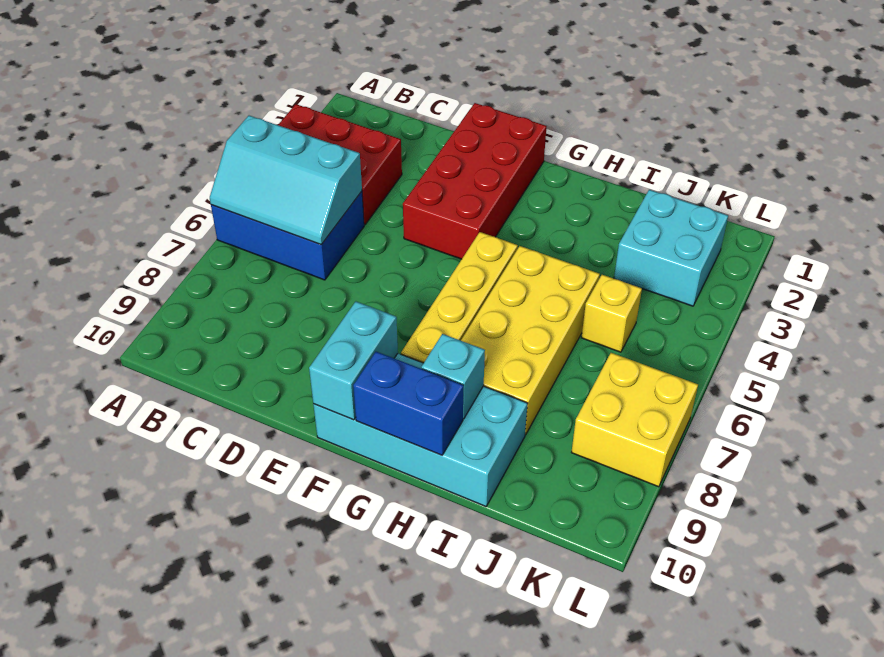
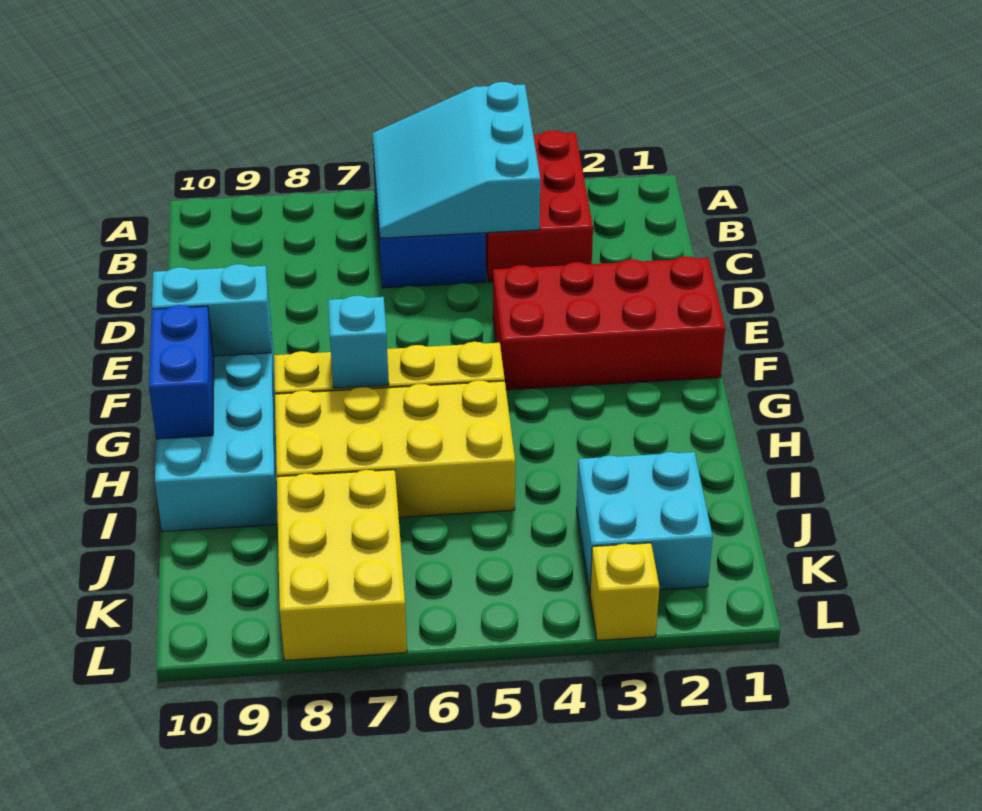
cyan slope A5:C6 level 2 top 5 -> cyan slope A4:C6 level 2 top 4
cyan brick H9 level 2 -> cyan brick G7 level 2
yellow brick J5 level 1 -> yellow brick L3 level 1
yellow brick K7:L8 level 1 -> yellow brick J7:L8 level 1

